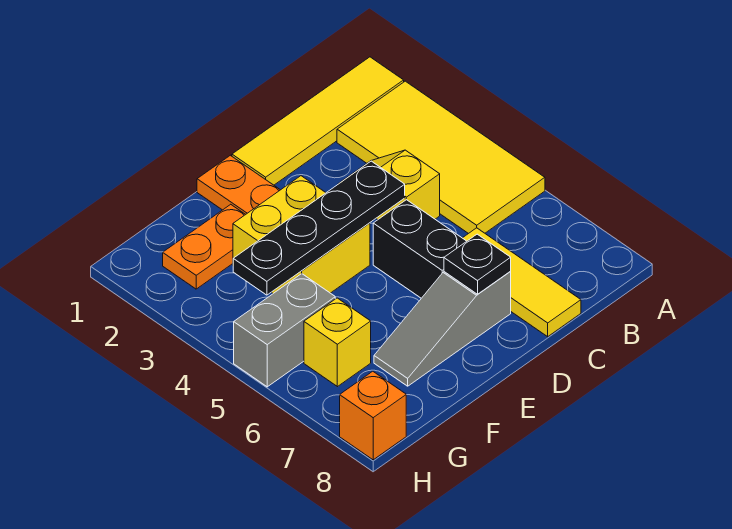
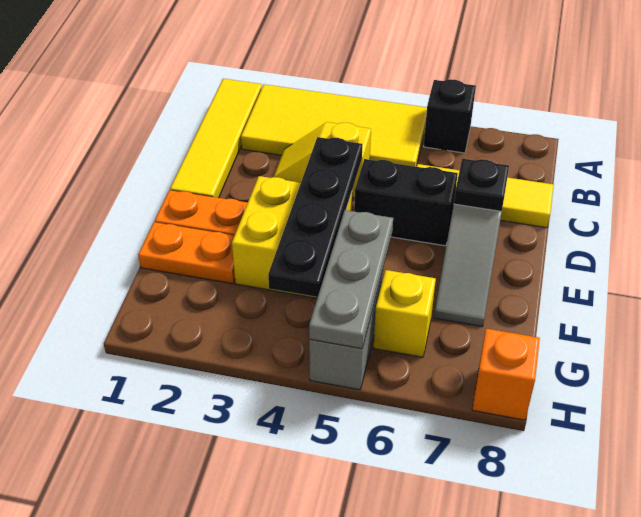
none -> black brick A6 level 1
orange plate F2:G2 level 1 -> orange plate F1:F2 level 1
none -> grey plate F5:H5 level 2

